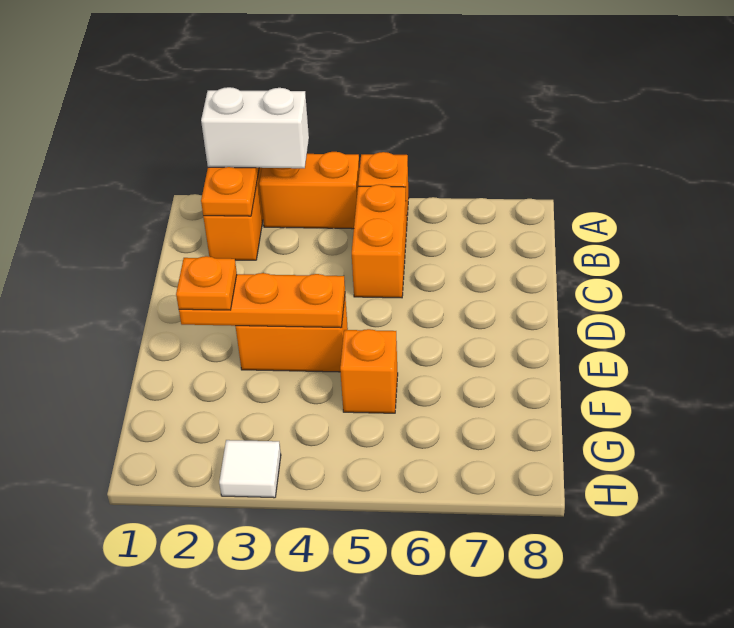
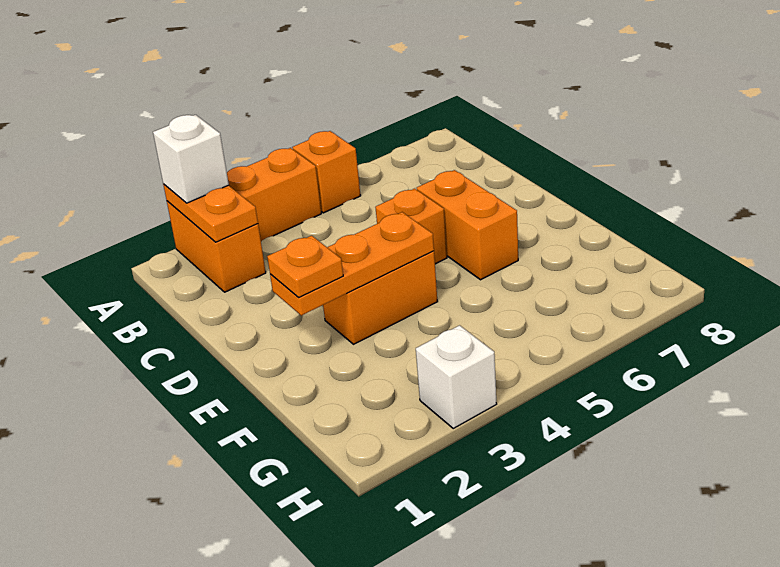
white brick A2:A3 level 3 -> white brick A2 level 3
orange brick B5:C5 level 1 -> orange brick D6:E6 level 1
orange brick F5 level 1 -> orange brick D5 level 1
white tile H3 level 1 -> white brick H3 level 1

